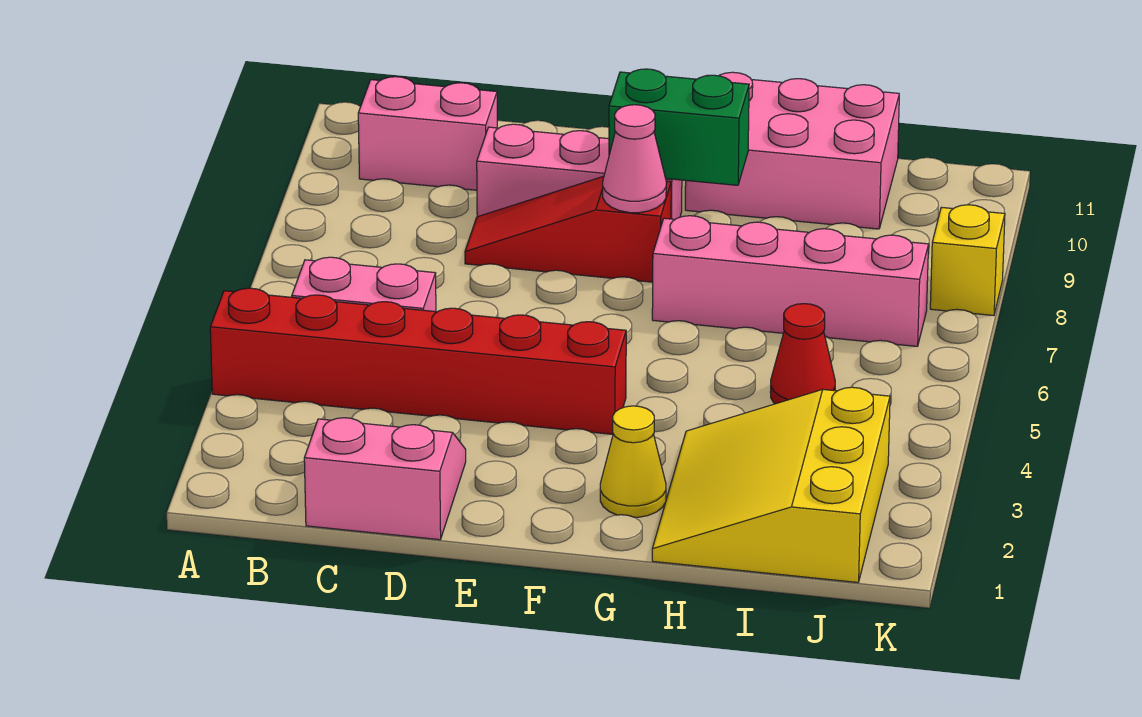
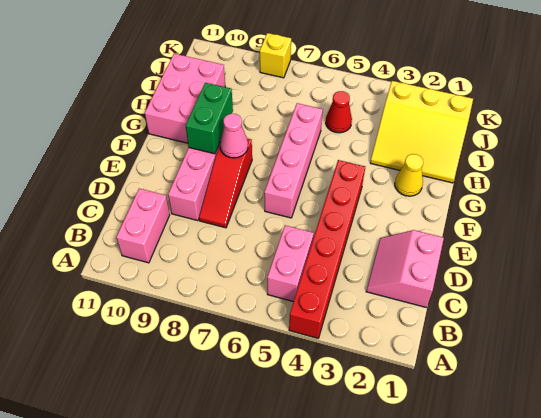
pink brick G7:J7 level 1 -> pink brick E6:H6 level 1

